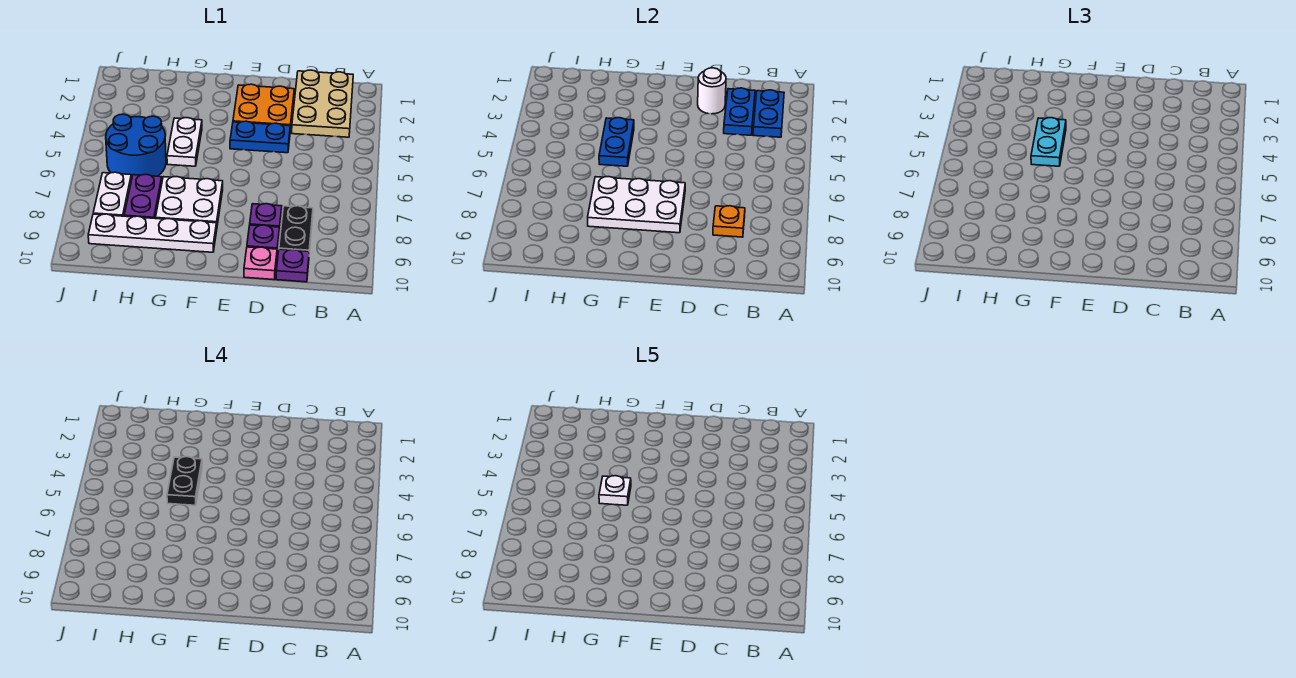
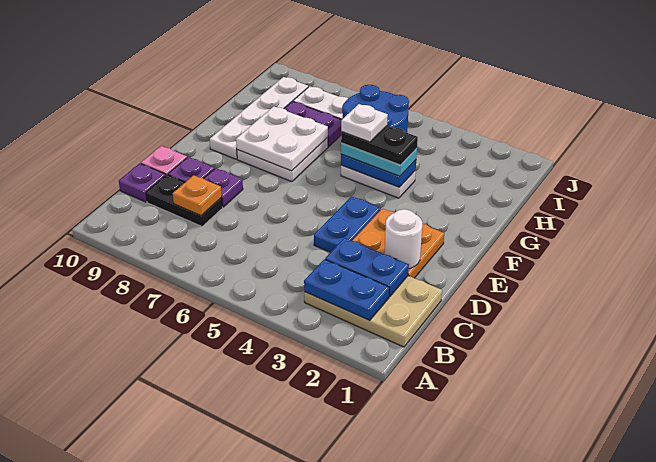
white plate E7:G8 level 2 -> white plate F7:G8 level 2

